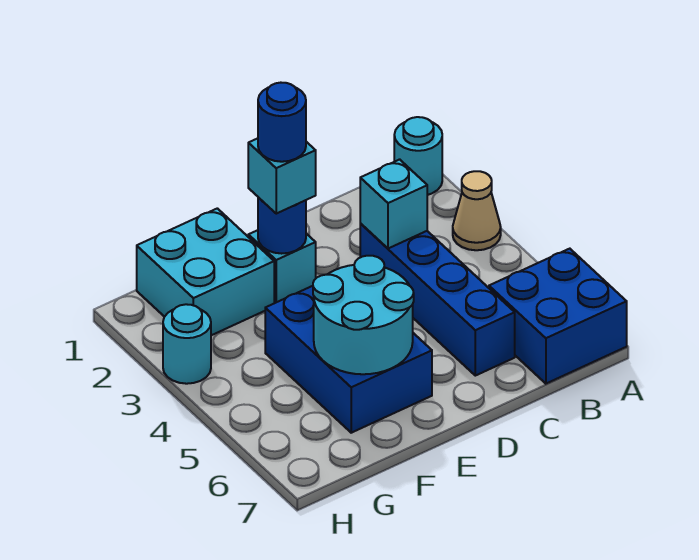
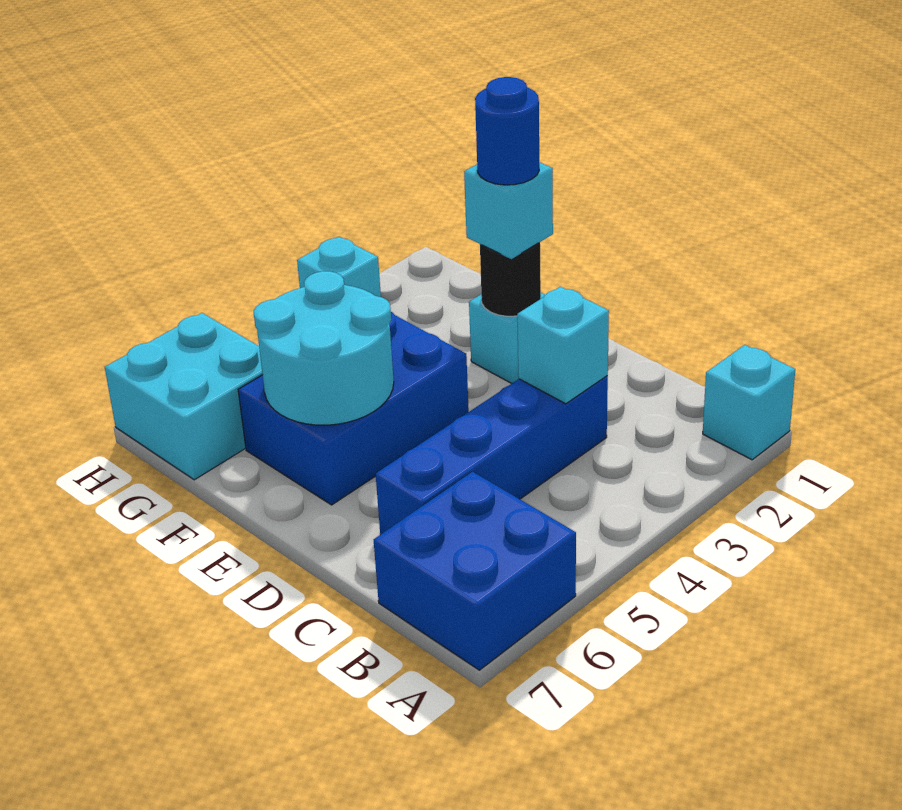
cyan round brick A1 level 1 -> cyan brick A1 level 1
tan cone A3 level 1 -> none
blue round brick E2 level 2 -> black round brick E2 level 2
cyan brick F1:G2 level 1 -> cyan brick G6:H7 level 1
cyan round brick H3 level 1 -> cyan brick H3 level 1

